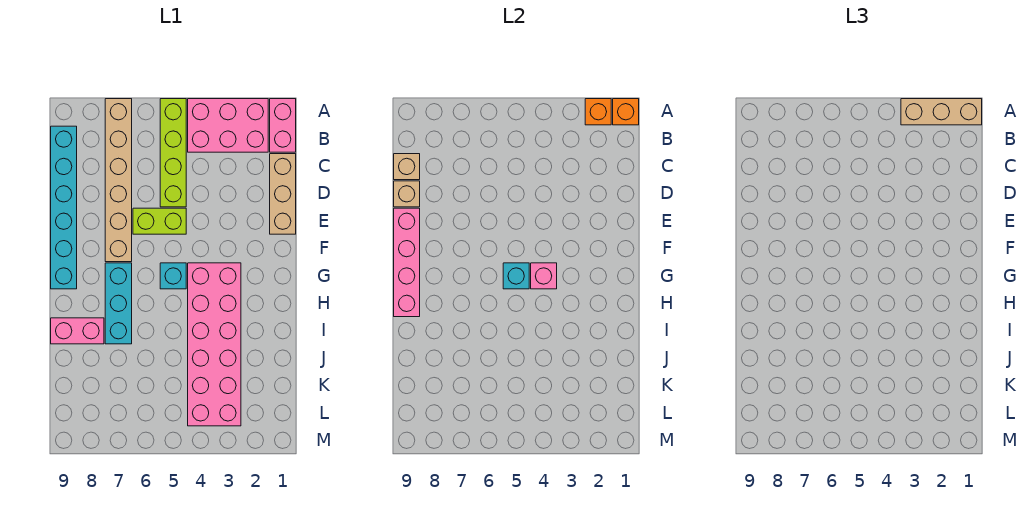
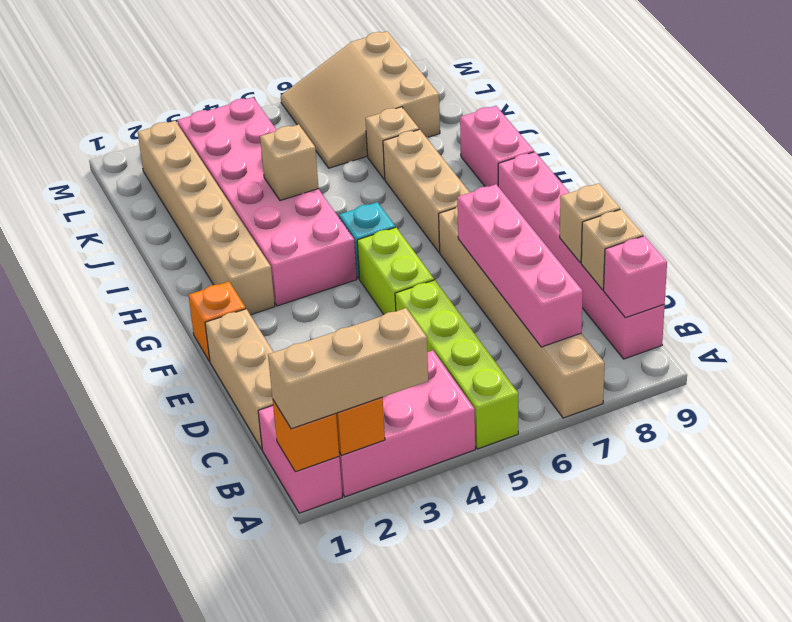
cyan brick B9:G9 level 1 -> pink brick B9:G9 level 1
lime brick E5:E6 level 1 -> lime brick E5:F5 level 1
pink brick E9:H9 level 2 -> pink brick B7:E7 level 2
none -> orange brick F1 level 1
none -> tan brick G2:L2 level 1
pink brick G4 level 2 -> pink brick B9 level 2
cyan brick G5 level 2 -> none
cyan brick G7:I7 level 1 -> tan brick G7:I7 level 1
none -> tan brick I4 level 2
pink brick I8:I9 level 1 -> pink brick H9:I9 level 1
none -> tan brick J7 level 1
none -> tan slope K6:M8 level 1 top 8

